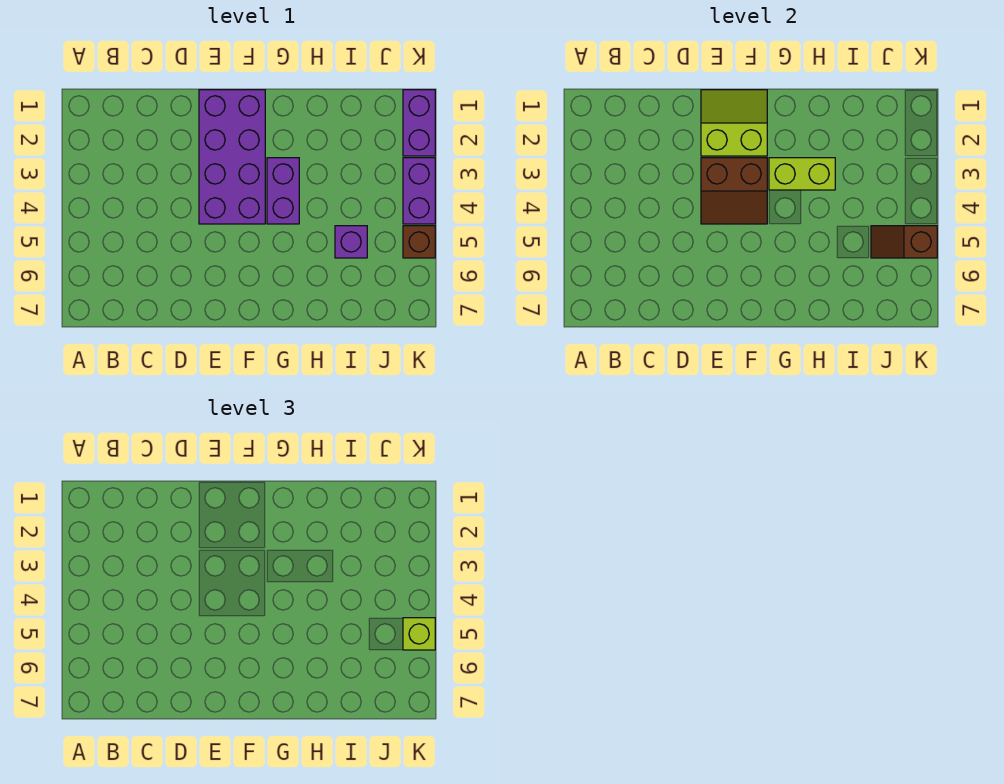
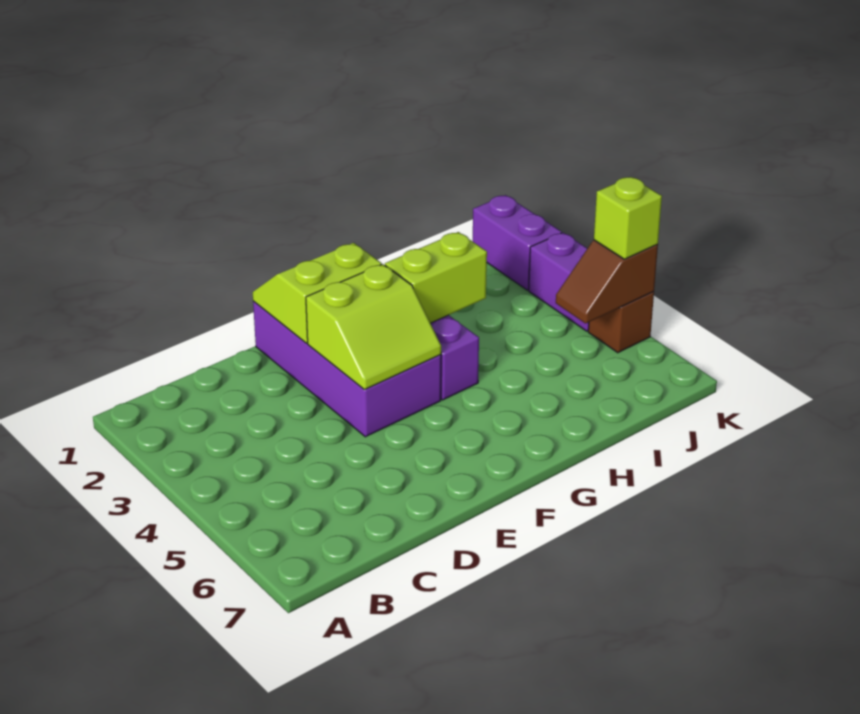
brown slope E3:F4 level 2 top 3 -> lime slope E3:F4 level 2 top 3
purple brick I5 level 1 -> none

